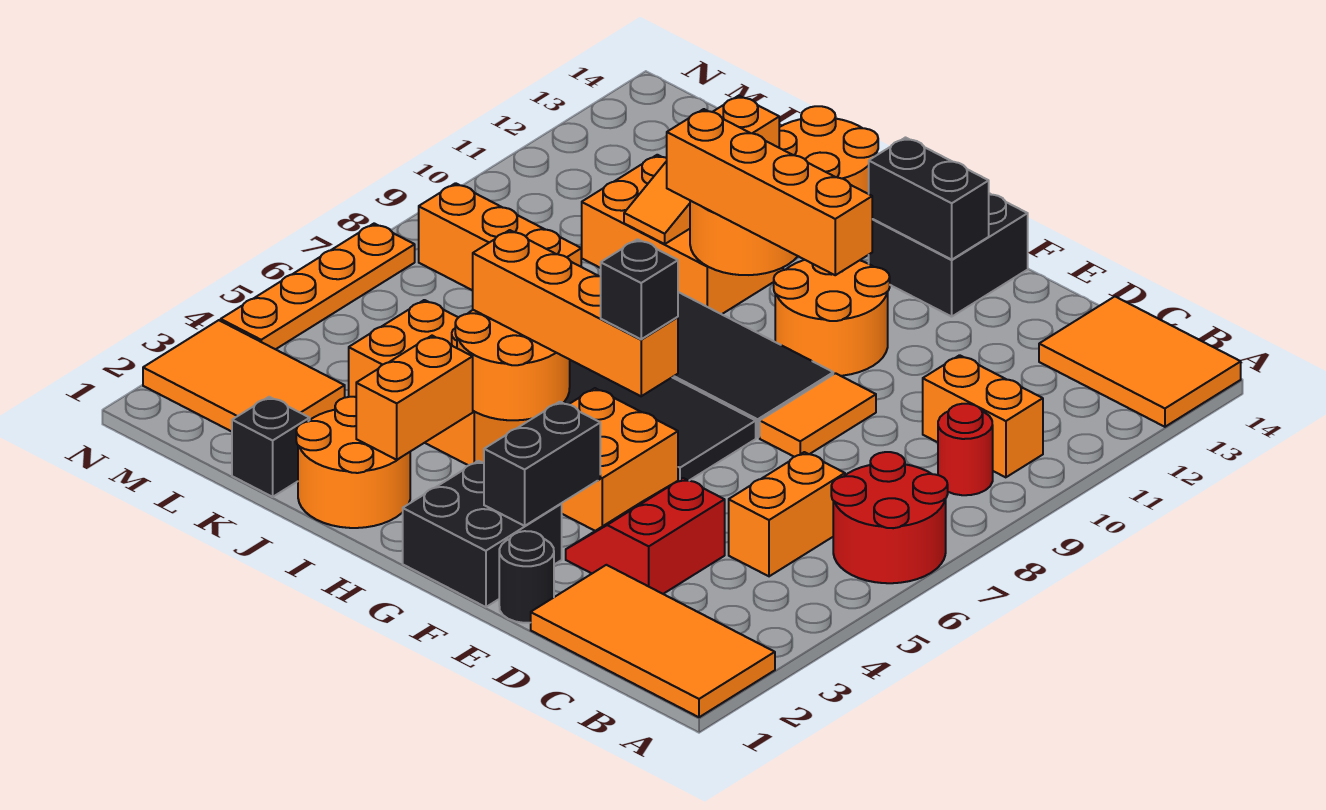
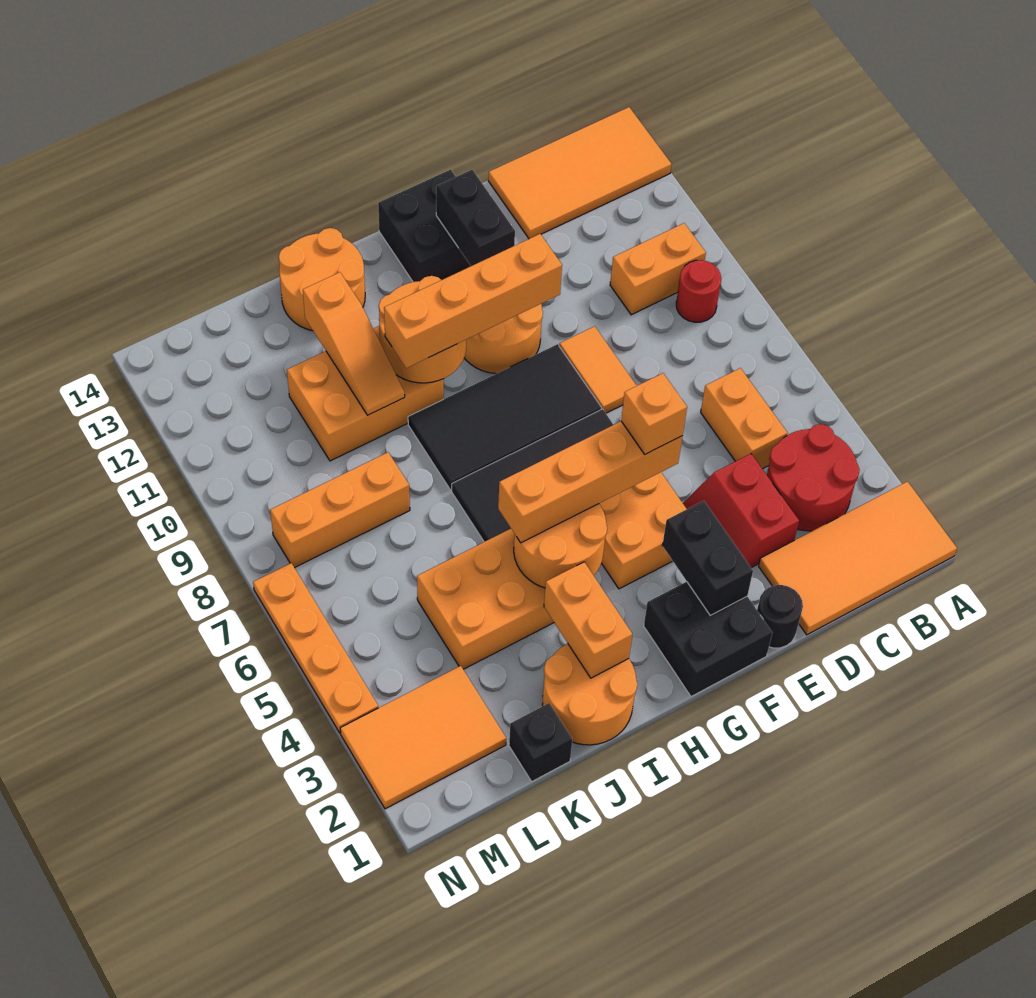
red round brick A6:B7 level 1 -> red round brick B3:C4 level 1
orange tile A13:C14 level 1 -> orange tile A13:D14 level 1
black brick F5 level 4 -> orange brick F5 level 4
black brick F13:G13 level 2 -> black brick F12:F13 level 2

